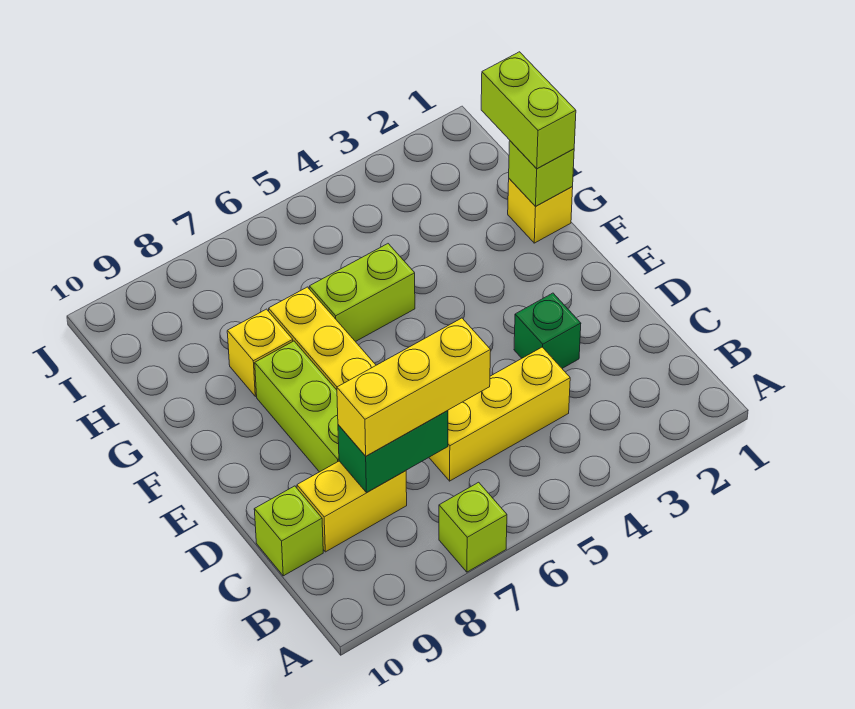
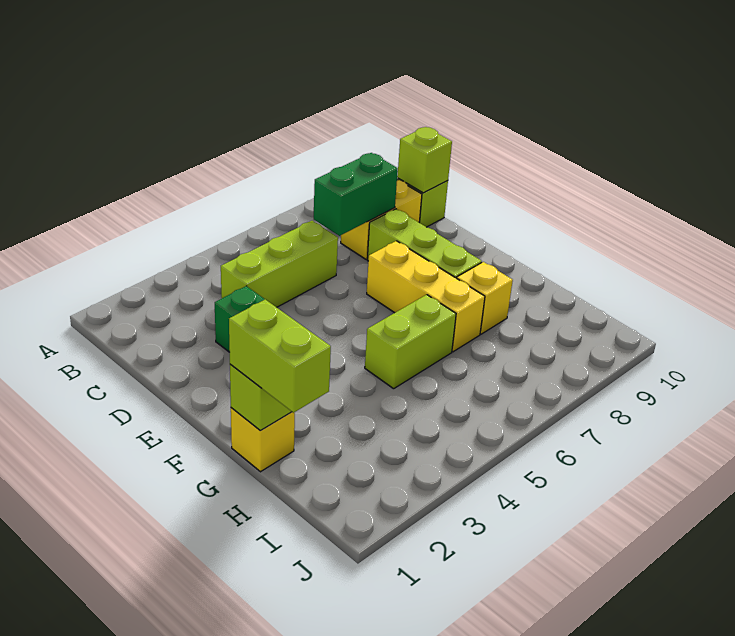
lime brick A7 level 1 -> lime brick C10 level 2
yellow brick C4:C6 level 1 -> lime brick C4:C6 level 1
yellow brick C6:C8 level 3 -> none

